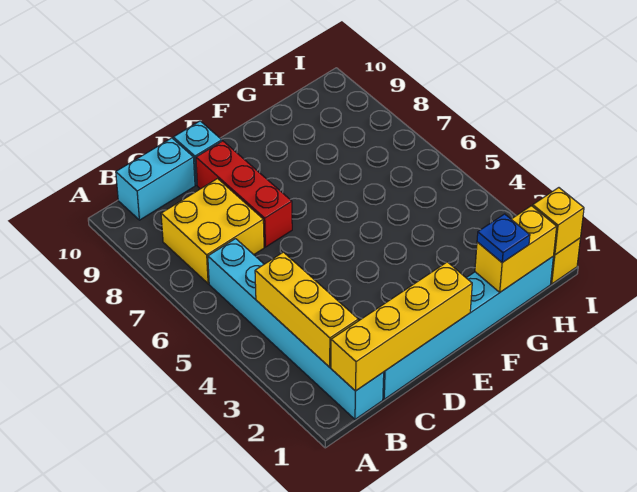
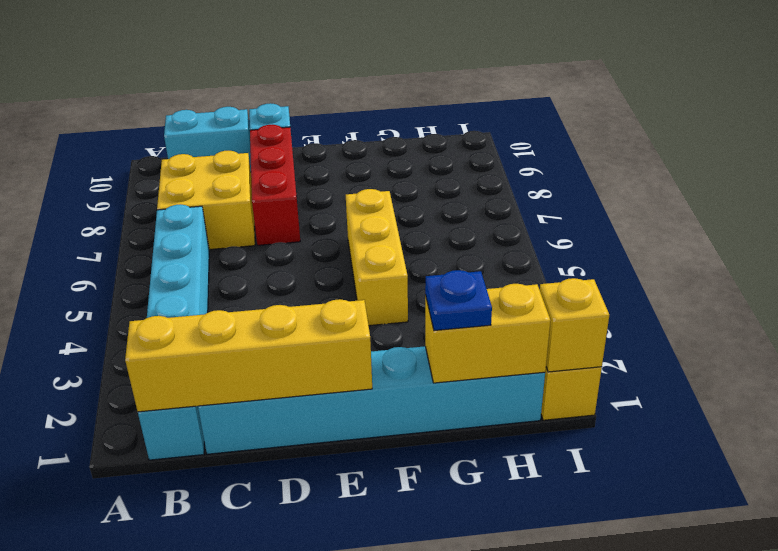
yellow brick B2:B4 level 2 -> yellow brick F4:F6 level 1

